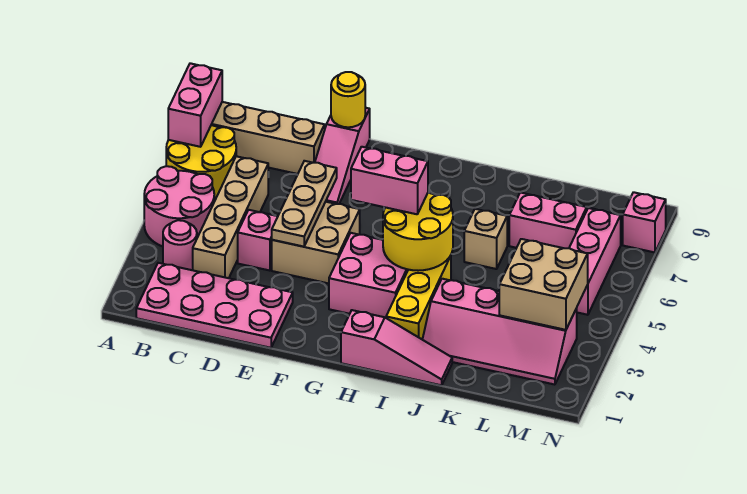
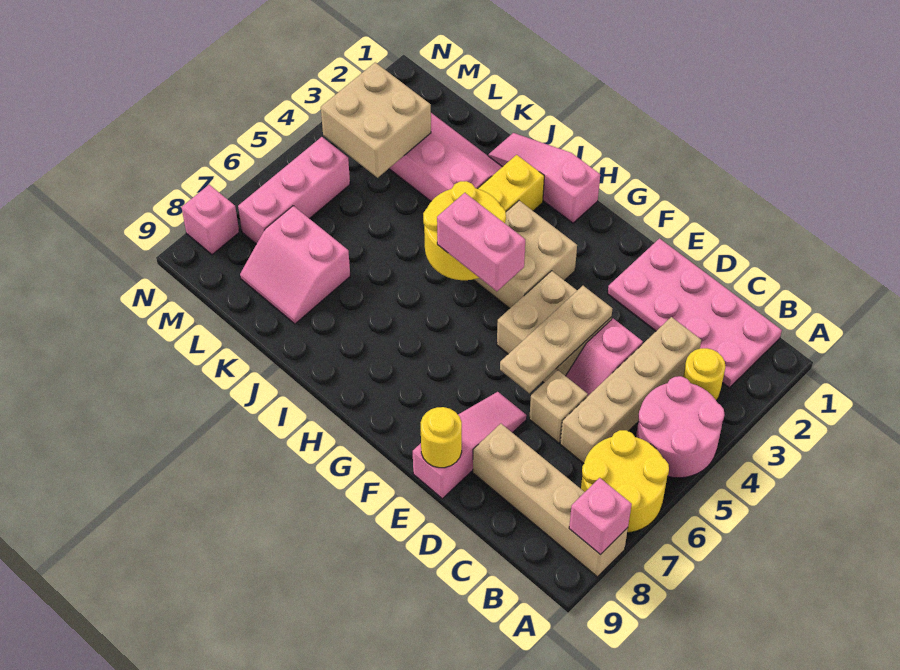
pink brick A7:A8 level 2 -> pink brick A8 level 2
pink round brick B3 level 1 -> yellow round brick B3 level 1
pink brick G3:H4 level 1 -> tan brick G3:H4 level 1
tan brick J6 level 1 -> tan brick D6 level 1

